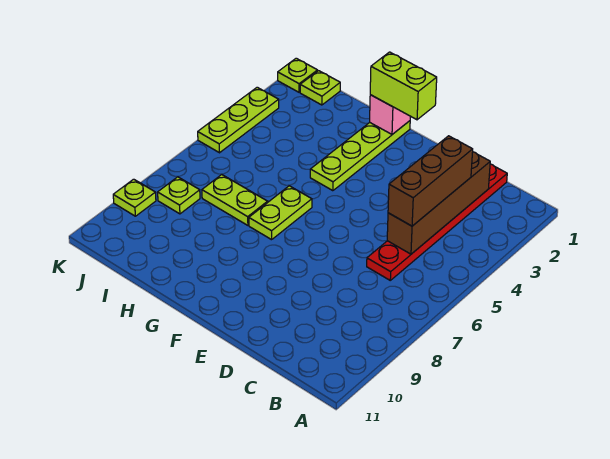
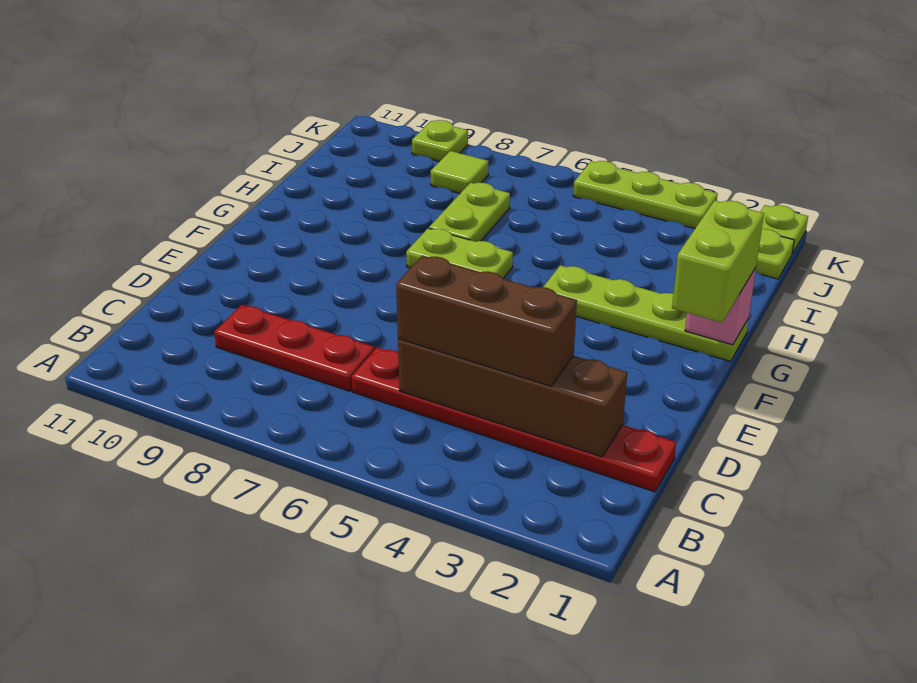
none -> red plate C7:C9 level 1
lime plate J8 level 1 -> lime tile J8 level 1

